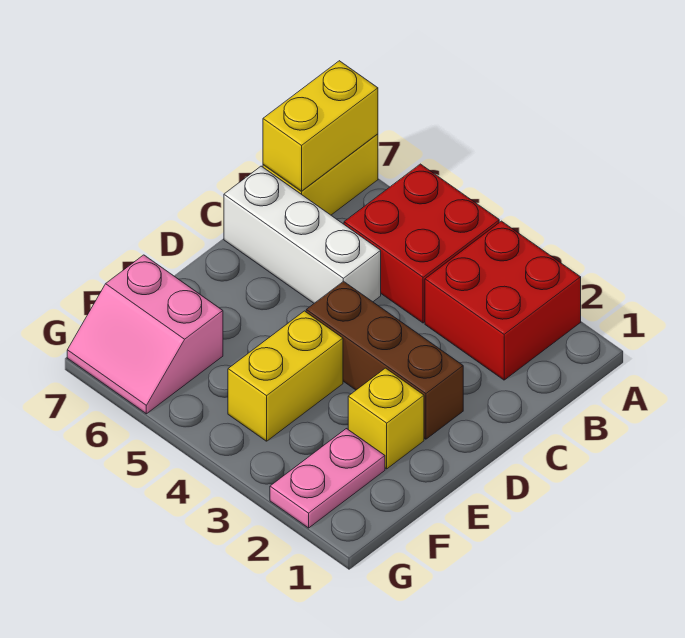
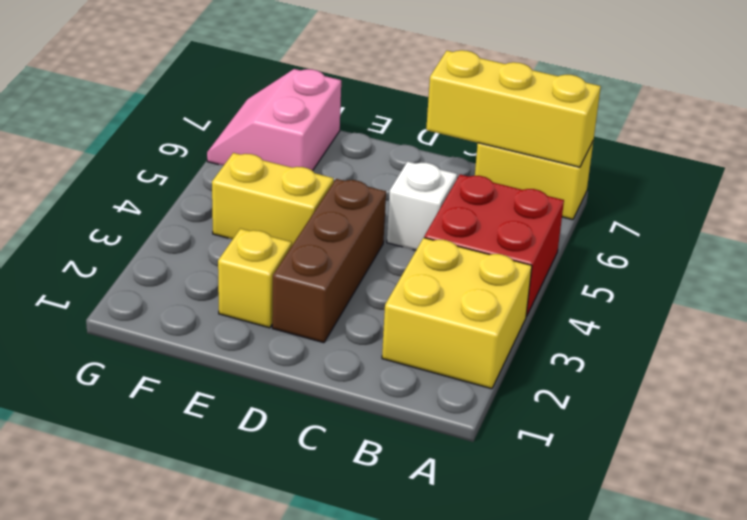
red brick A2:B3 level 1 -> yellow brick A2:B3 level 1
yellow brick A7:B7 level 2 -> yellow brick A7:C7 level 2
white brick C5:C7 level 1 -> white brick C5 level 1
pink plate F2:G2 level 1 -> none

